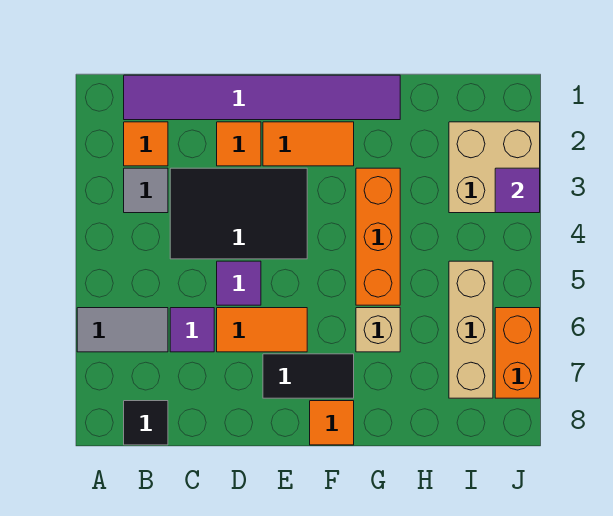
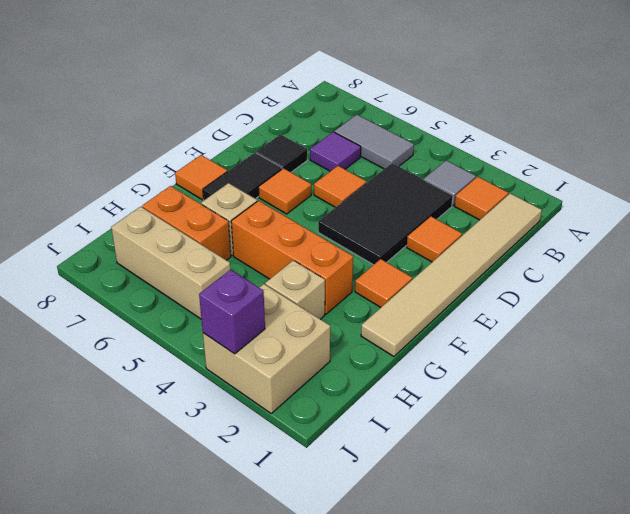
grey tile A6:B6 level 1 -> grey tile B5:B6 level 1
purple tile B1:G1 level 1 -> tan tile B1:G1 level 1
black tile B8 level 1 -> black tile D7 level 1
purple tile D5 level 1 -> orange tile D5 level 1
orange tile D6:E6 level 1 -> orange tile E6 level 1
orange tile E2:F2 level 1 -> orange tile F2 level 1
none -> tan brick H3 level 1
purple tile J3 level 2 -> purple brick J3 level 2
orange brick J6:J7 level 1 -> orange brick H6:H7 level 1

